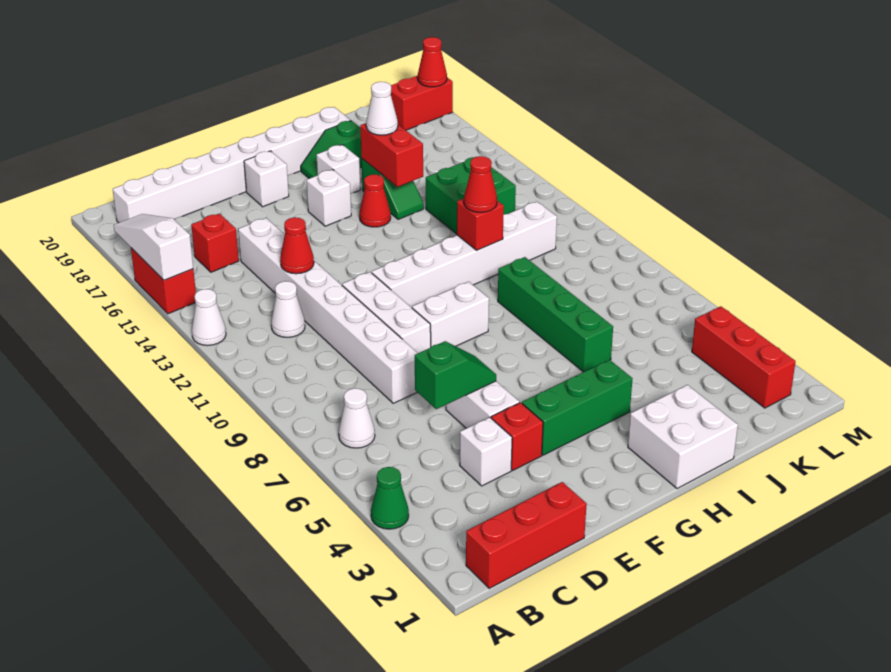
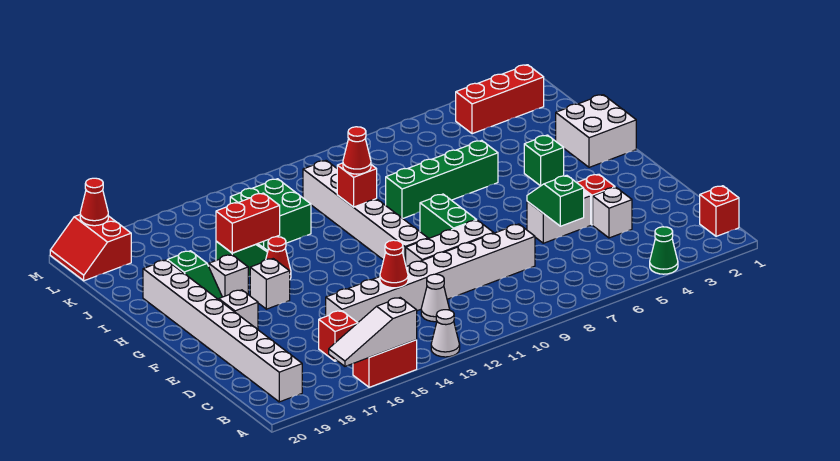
red brick B1:D1 level 1 -> red brick B1 level 1
white cone B7 level 1 -> none
green brick F4:H4 level 1 -> green brick H4 level 1
white brick F9:G9 level 1 -> green brick F9:G9 level 1
white cone I16 level 3 -> none

